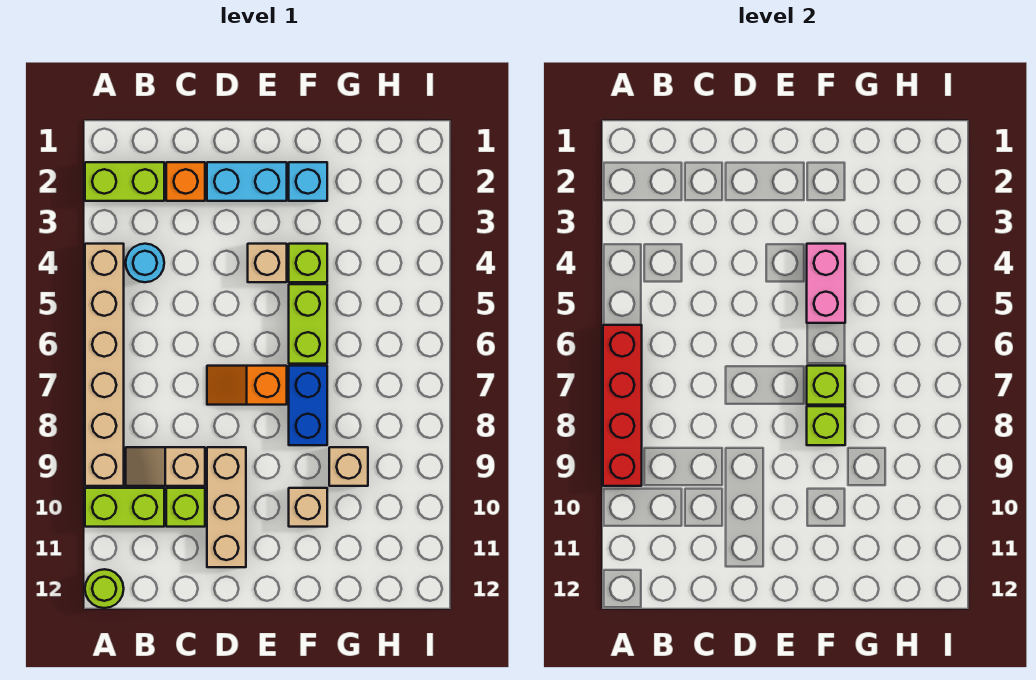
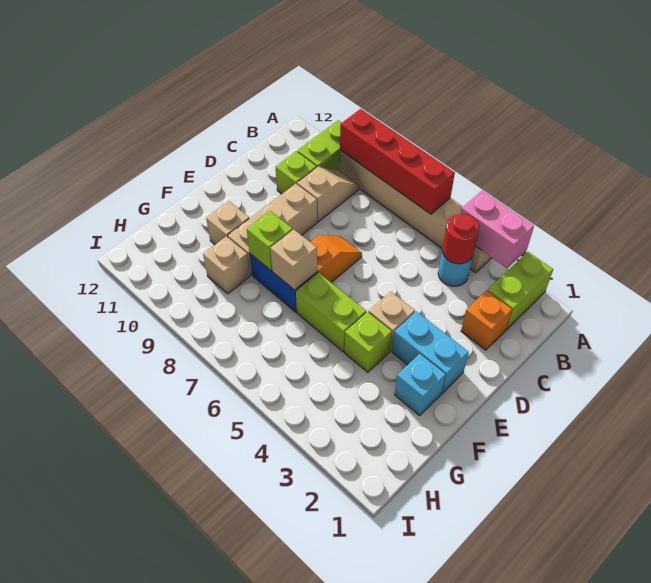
lime round brick A12 level 1 -> none
none -> red round brick B4 level 2
cyan brick D2:E2 level 1 -> cyan brick E2:E3 level 1
tan brick D9:D11 level 1 -> tan brick D9:F9 level 1
pink brick F4:F5 level 2 -> pink brick A3:A4 level 2
lime brick F7 level 2 -> tan brick F7 level 2

